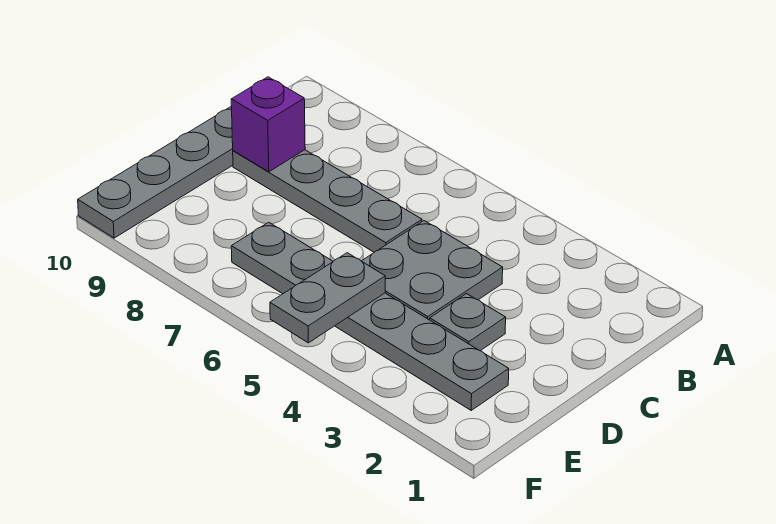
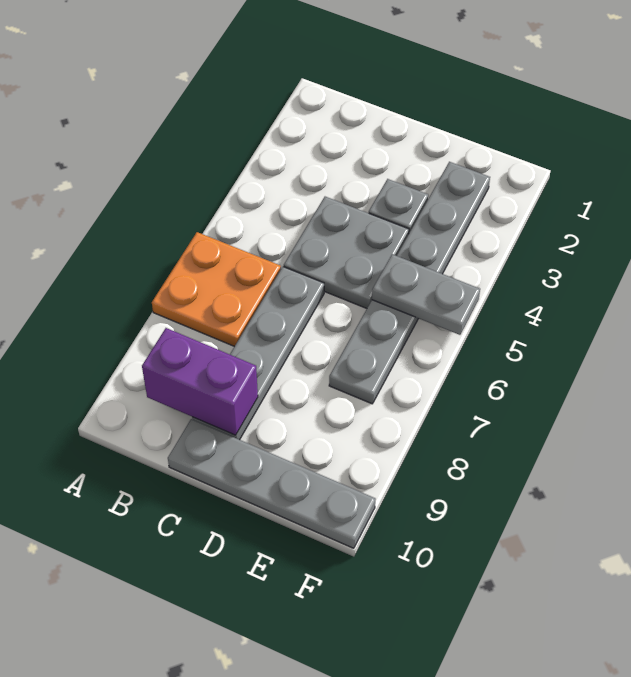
none -> orange plate A6:B7 level 1
purple brick C9 level 2 -> purple brick B9:C9 level 2

